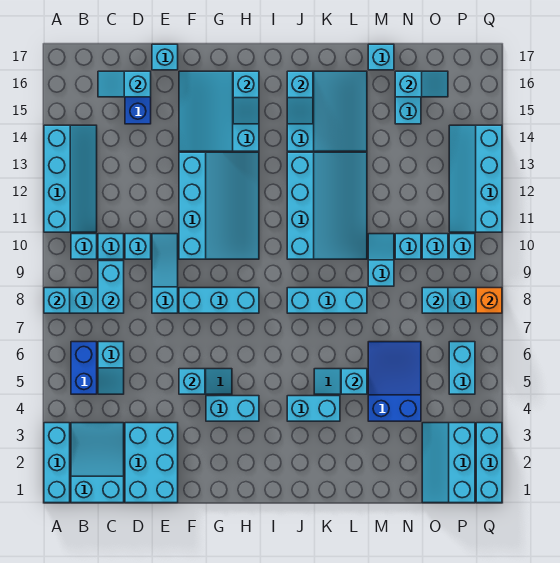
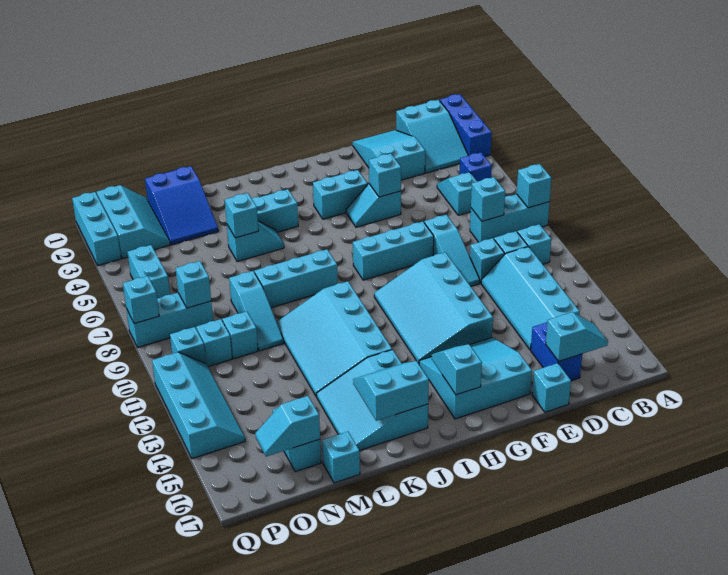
cyan brick A1:A3 level 1 -> blue brick A1:A3 level 1
cyan slope A11:B14 level 1 top A -> cyan slope C11:D14 level 1 top C
blue brick B5:B6 level 1 -> blue brick B5 level 1
cyan brick C8:C9 level 2 -> cyan brick C8 level 2
cyan brick D1:E3 level 1 -> cyan slope D1:E3 level 1 top 3
cyan slope F14:H16 level 1 top H -> cyan slope F14:H16 level 1 top 16
cyan slope J15:J16 level 2 top 16 -> cyan slope J15:K16 level 2 top 16
blue slope M4:N6 level 1 top 4 -> blue slope M1:N3 level 1 top 1
cyan slope M9:M10 level 1 top 9 -> cyan slope M8:M10 level 1 top 8
orange brick Q8 level 2 -> cyan brick Q8 level 2

